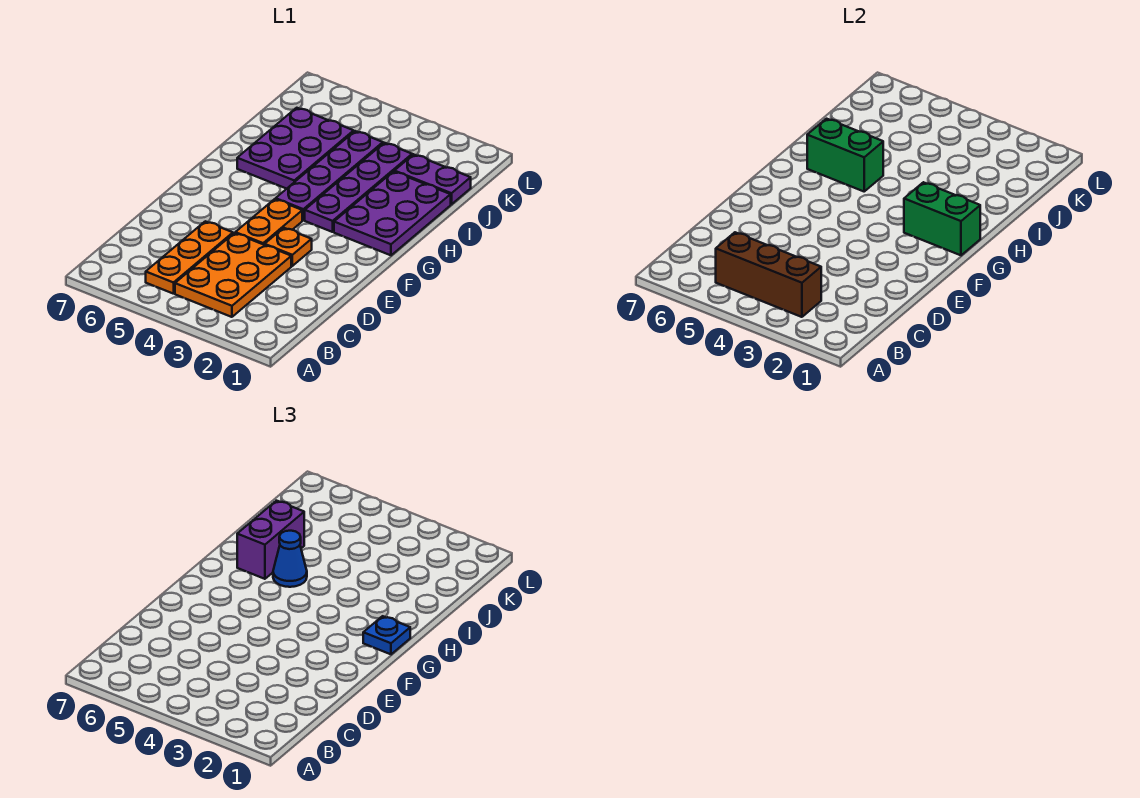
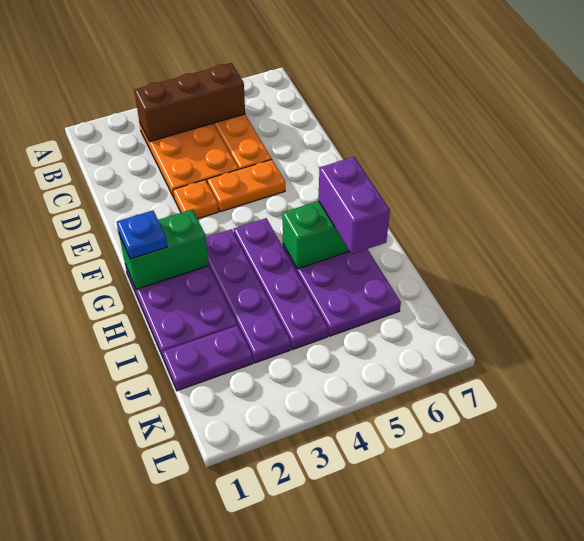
orange plate E4:F4 level 1 -> orange plate E4:E5 level 1
blue cone H5 level 3 -> none

